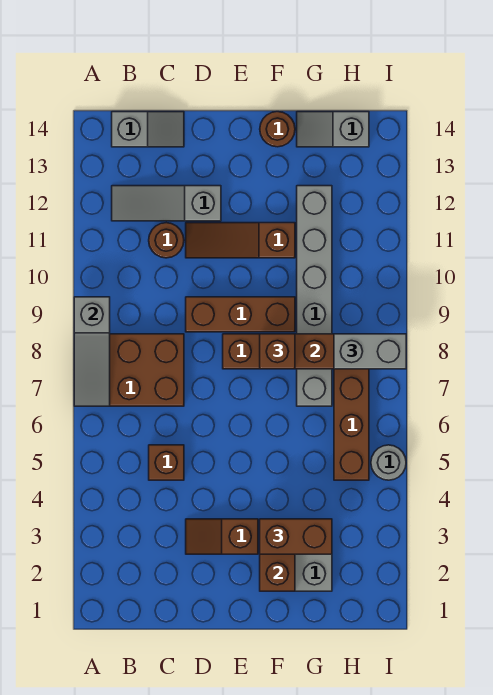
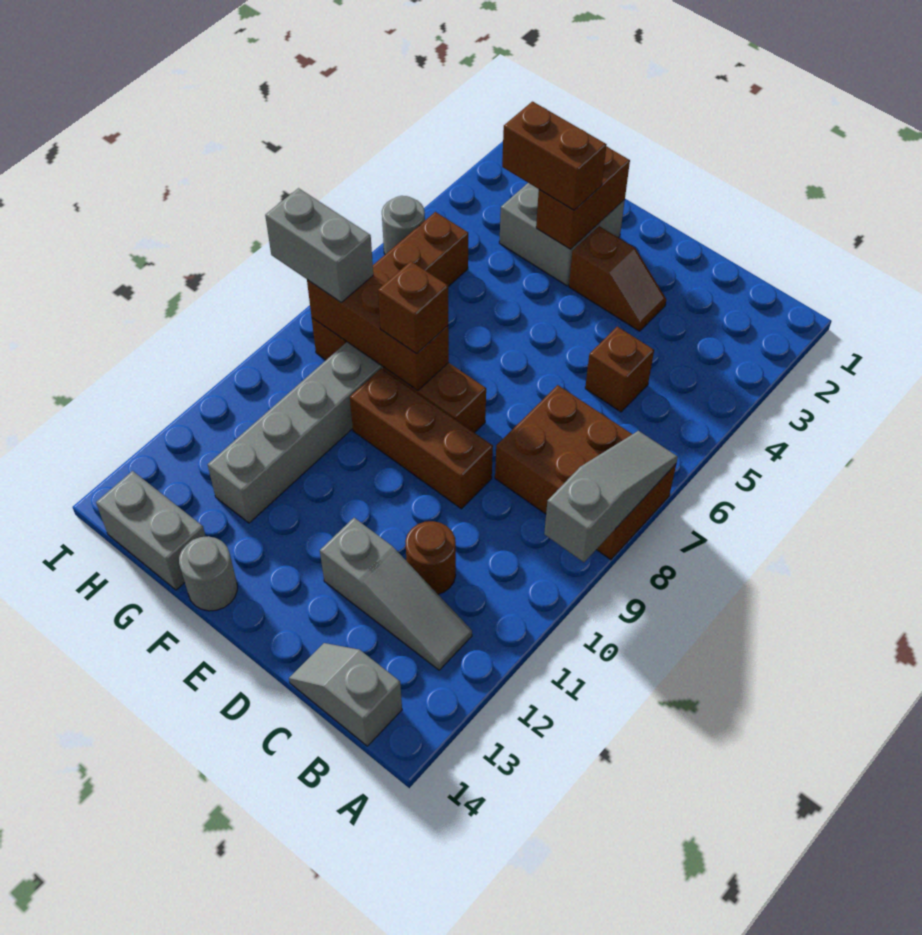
brown slope D11:F11 level 1 top F -> none
brown round brick F14 level 1 -> grey round brick F14 level 1
grey slope G14:H14 level 1 top H -> grey brick G14:H14 level 1

